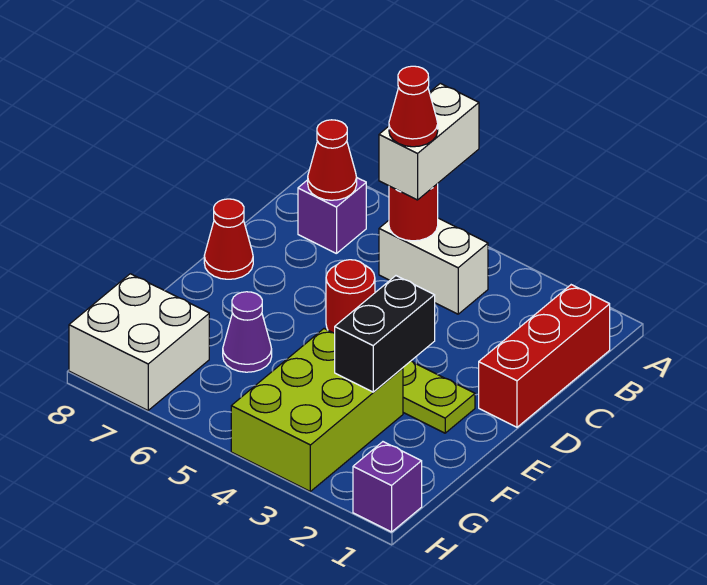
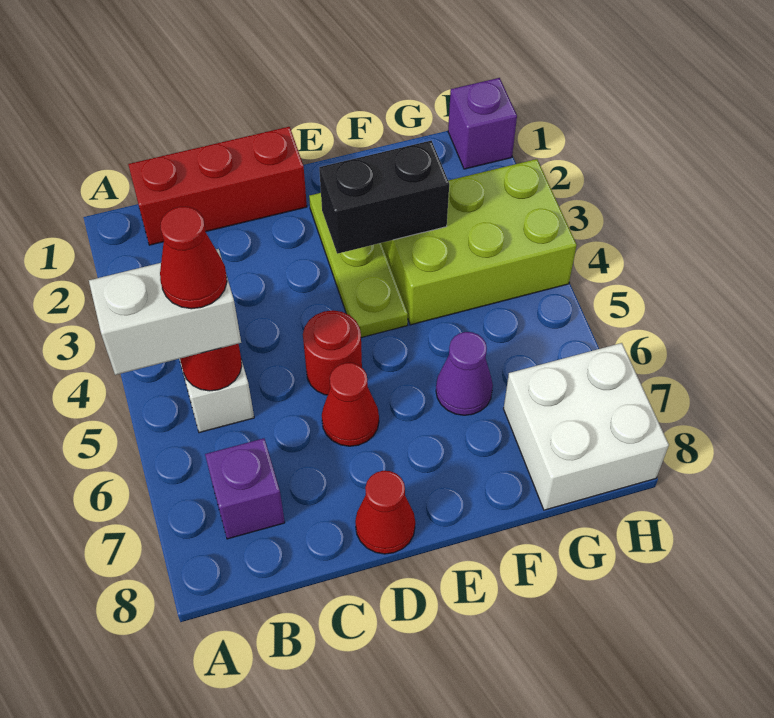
red cone B7 level 2 -> red cone D6 level 1

